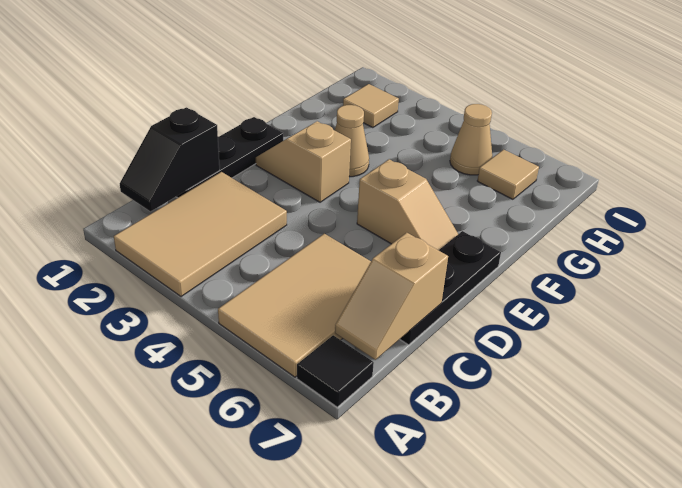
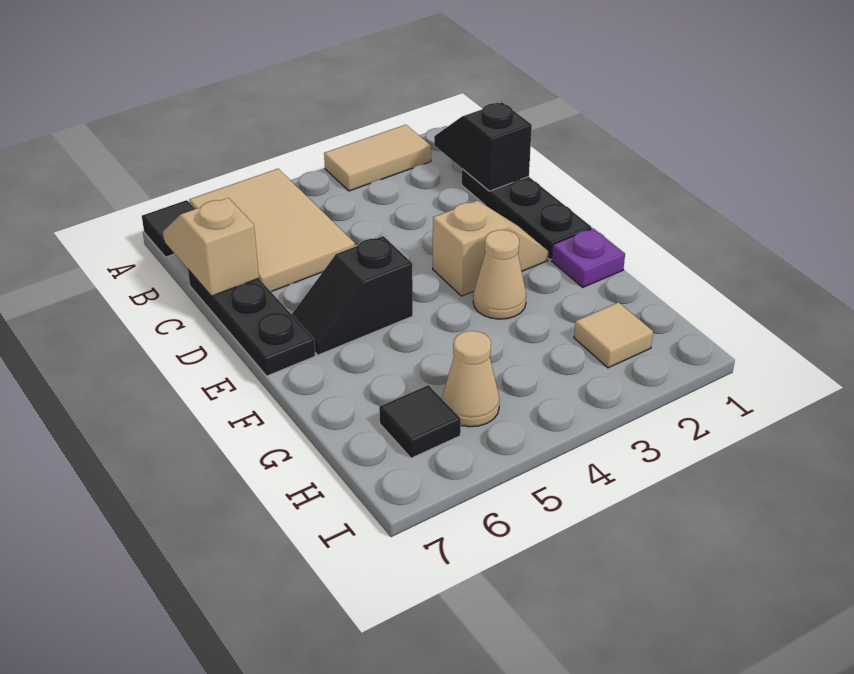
tan tile A2:C3 level 1 -> tan tile A2:A3 level 1
tan slope E5:E6 level 1 top 5 -> black slope E5:E6 level 1 top 5
none -> purple plate F1 level 1
tan tile H6 level 1 -> black tile H6 level 1

